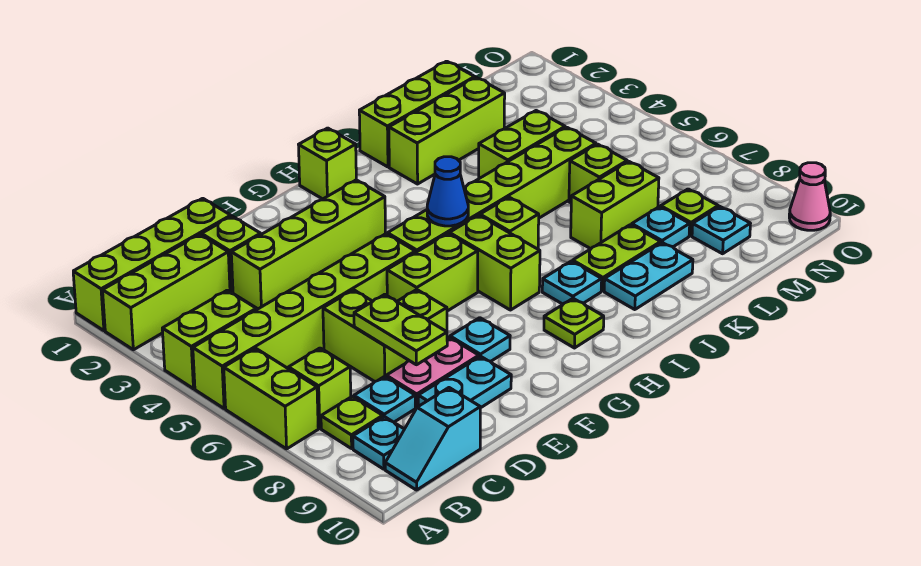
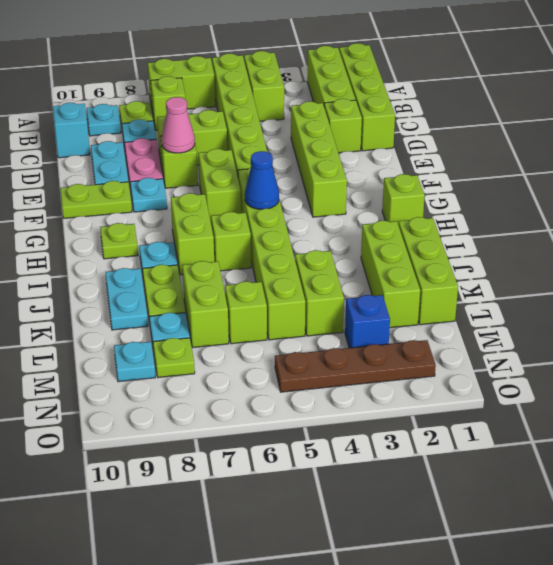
lime plate D7:D8 level 2 -> lime plate F9:F10 level 1
lime brick H6:H7 level 1 -> lime brick H7:I7 level 1
none -> blue brick M3 level 1
none -> brown plate N2:N5 level 1
pink cone O10 level 1 -> pink cone E7 level 2

